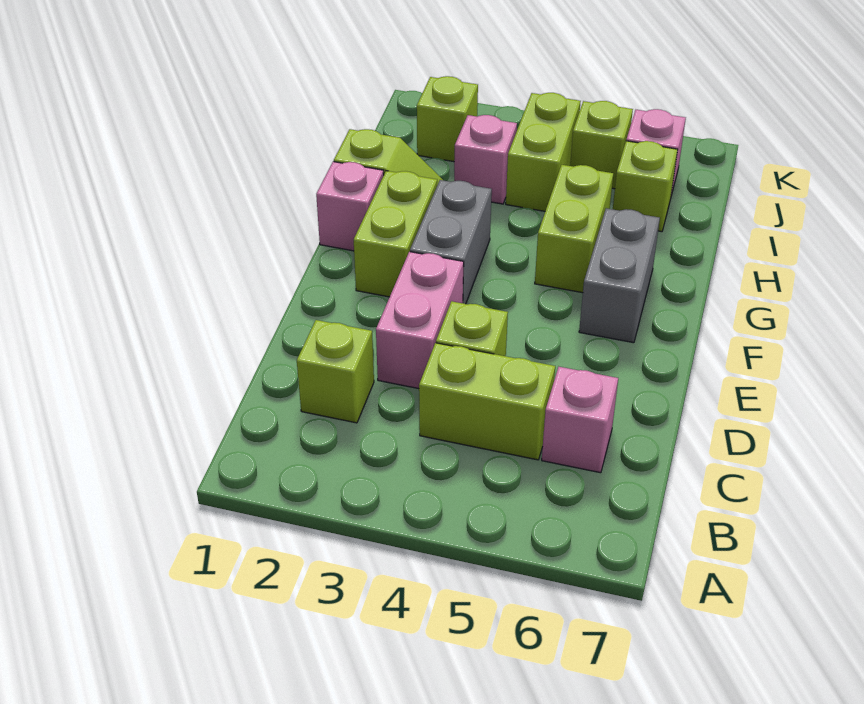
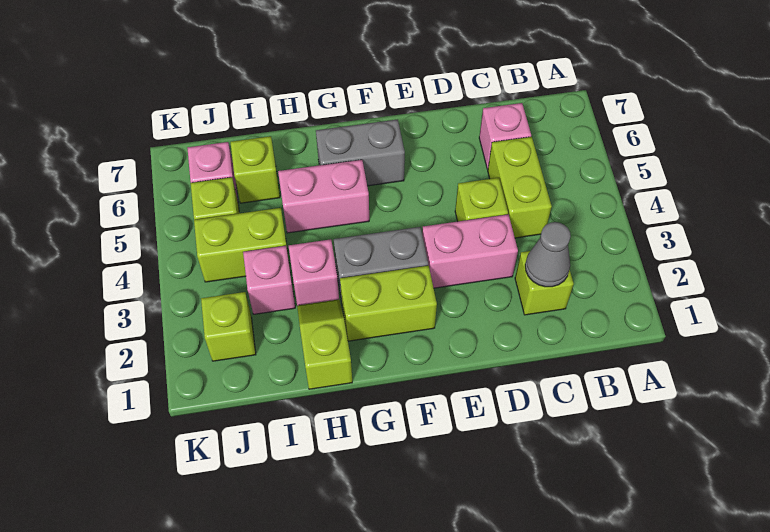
none -> grey cone C2 level 2
pink brick G1 level 1 -> pink brick H3 level 1
lime brick G5:H5 level 1 -> pink brick G5:H5 level 1

